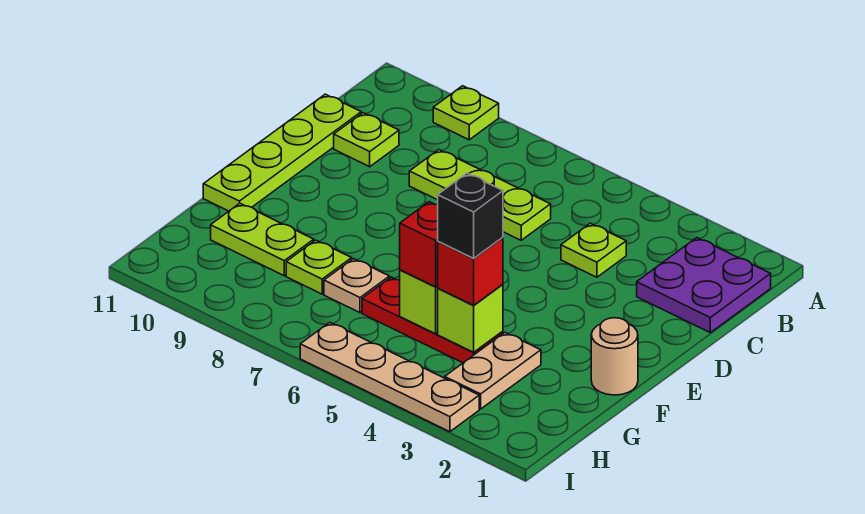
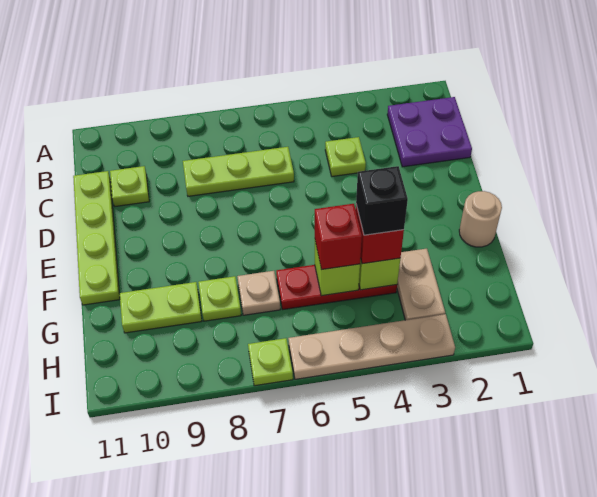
lime plate A9 level 1 -> lime plate I7 level 1

